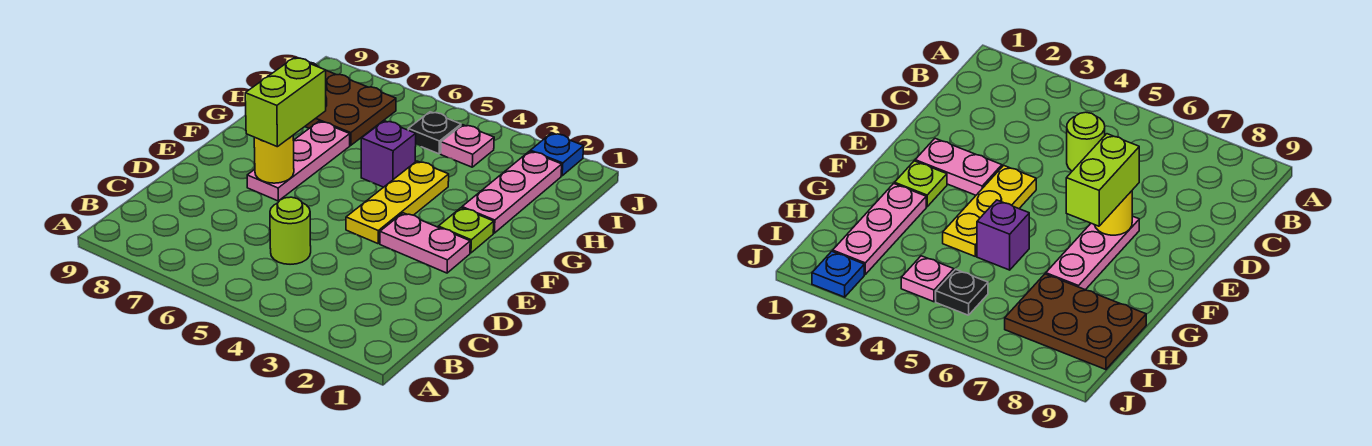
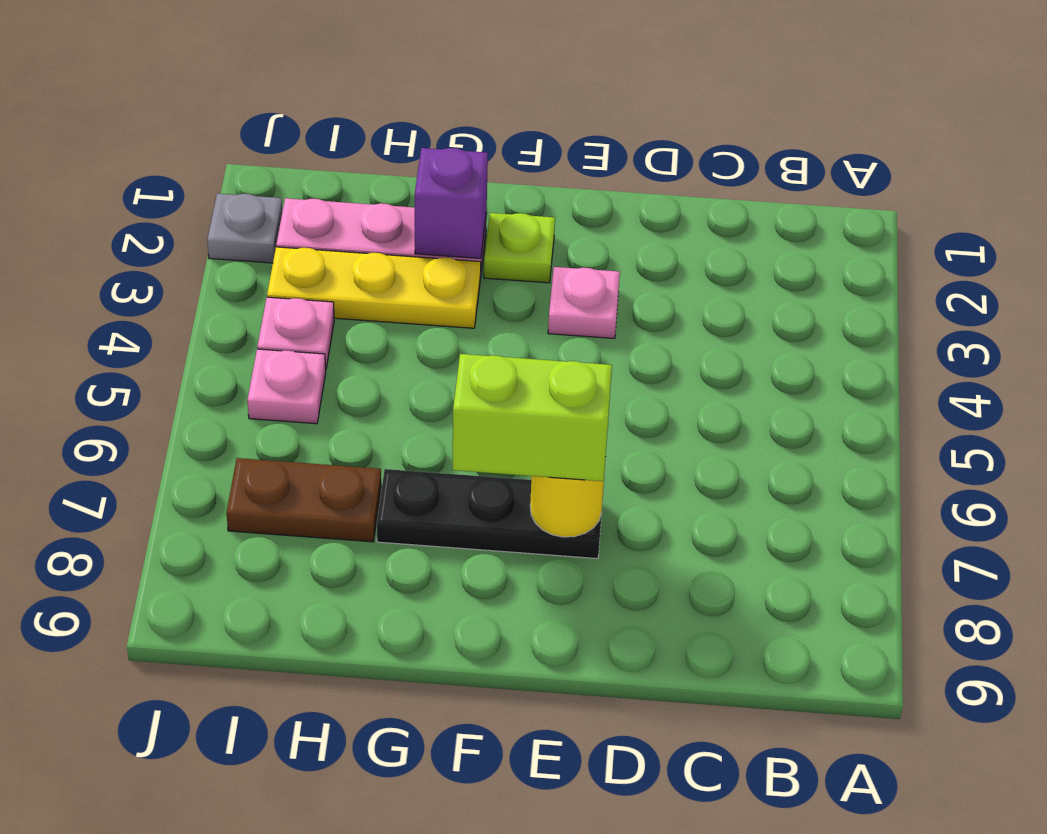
lime round brick C5 level 1 -> none
pink plate E2:E3 level 1 -> pink plate E3 level 1
yellow plate E4:G4 level 1 -> yellow plate G3:I3 level 1
pink plate E7:G7 level 1 -> black plate E7:G7 level 1
purple brick G5 level 1 -> purple brick G2 level 2
brown plate H7:I9 level 1 -> brown plate H7:I7 level 1
black plate I5 level 1 -> pink plate I5 level 1
blue plate J2 level 1 -> grey plate J2 level 1

